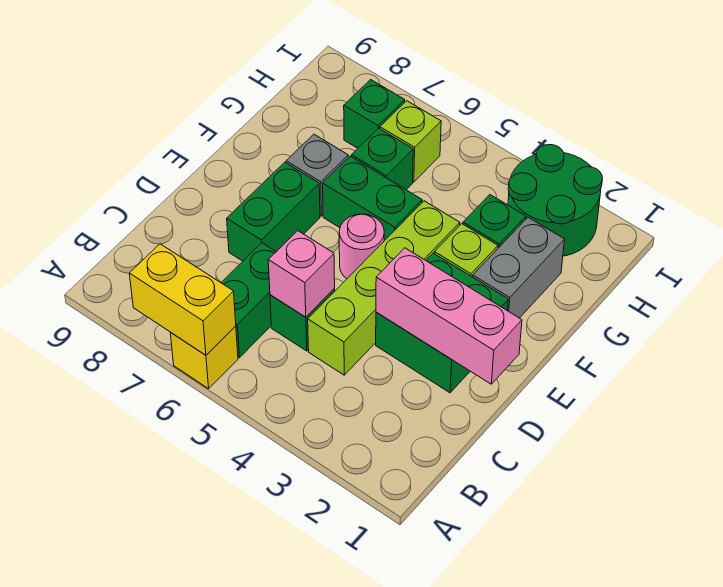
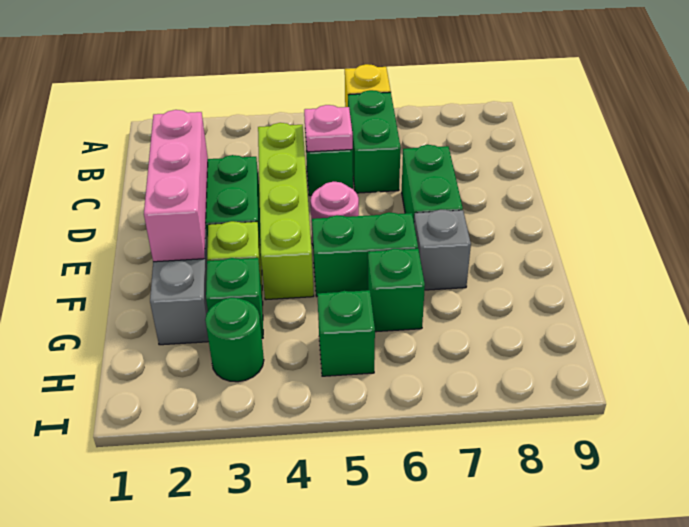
yellow brick A6:A7 level 2 -> none
pink brick C5 level 2 -> pink plate C5 level 2
pink brick D1:D3 level 2 -> pink brick D2:F2 level 2
green round brick H2:I3 level 1 -> green round brick H3 level 1
lime brick H6 level 1 -> none
green brick H7 level 1 -> green brick H5 level 1

